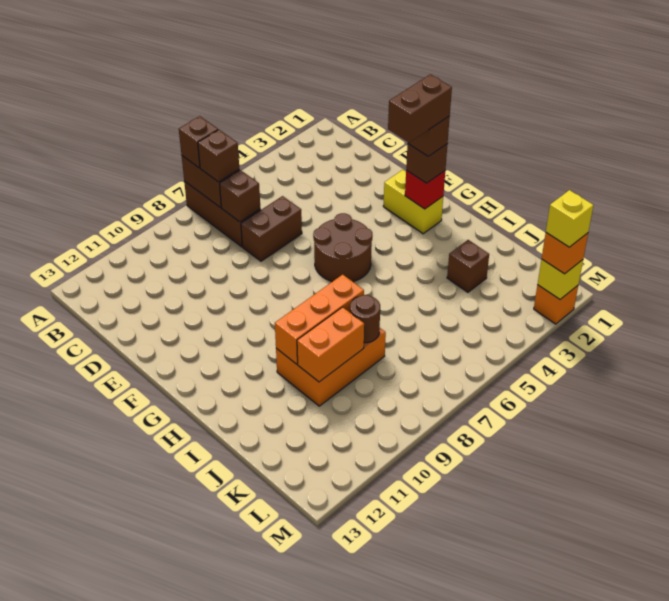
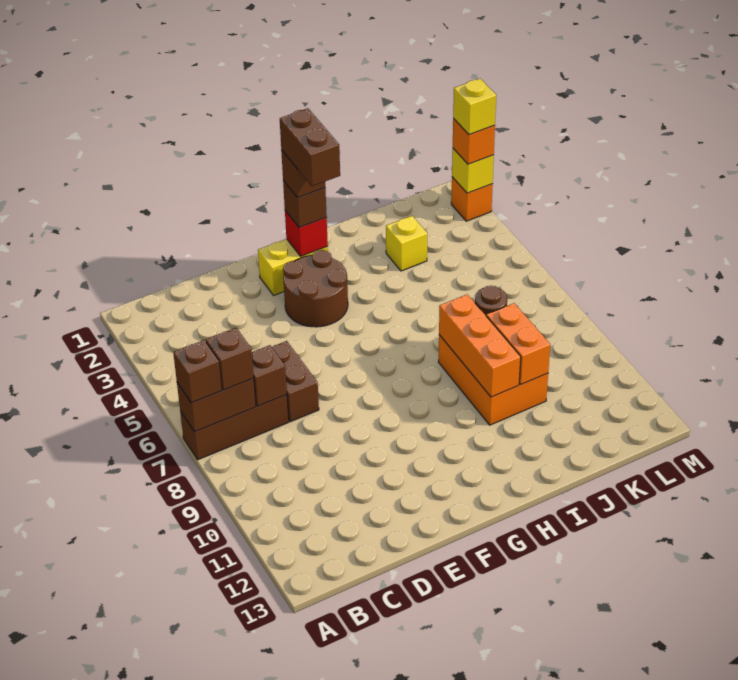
brown round brick F5:G6 level 1 -> brown round brick F3:G4 level 1
brown brick J3 level 1 -> yellow brick J3 level 1

